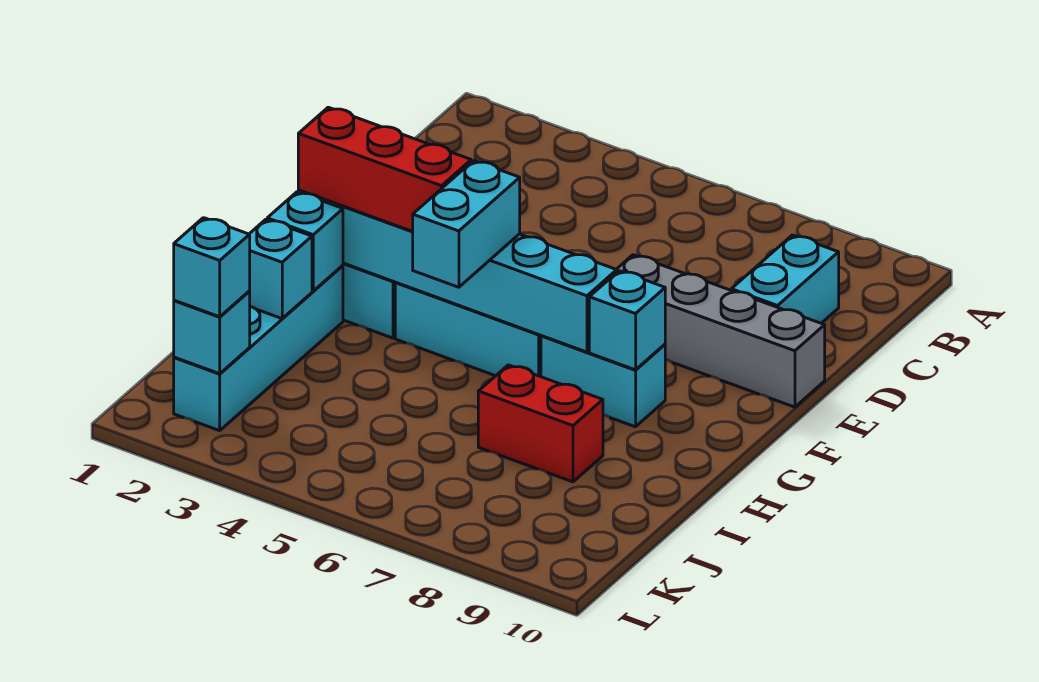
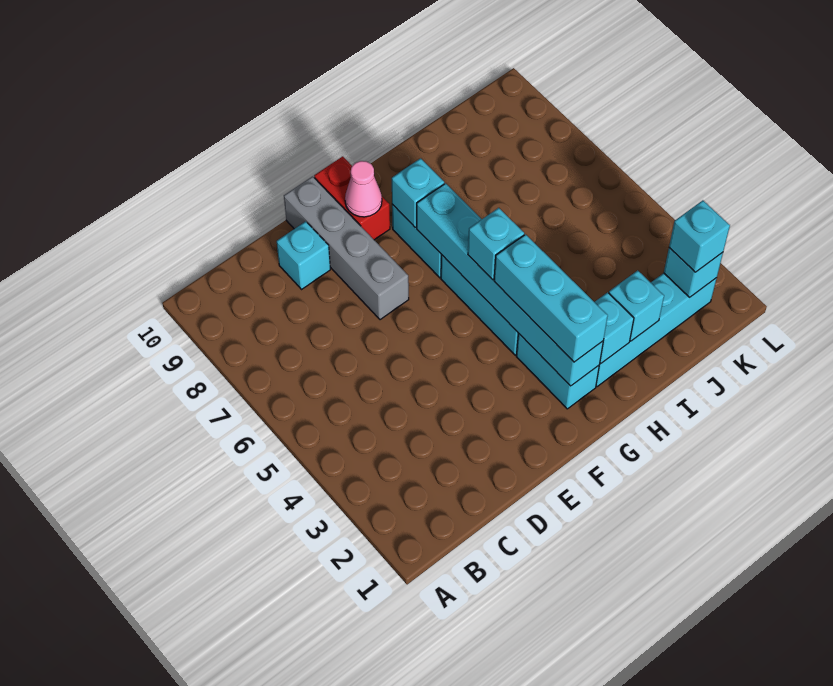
cyan brick C9:D9 level 1 -> cyan brick D9 level 1
none -> pink cone F9 level 2
red brick G2:G4 level 3 -> cyan brick G2:G4 level 3
cyan brick G5:H5 level 3 -> cyan brick G5 level 3
red brick I7:I8 level 1 -> red brick F9:F10 level 1

